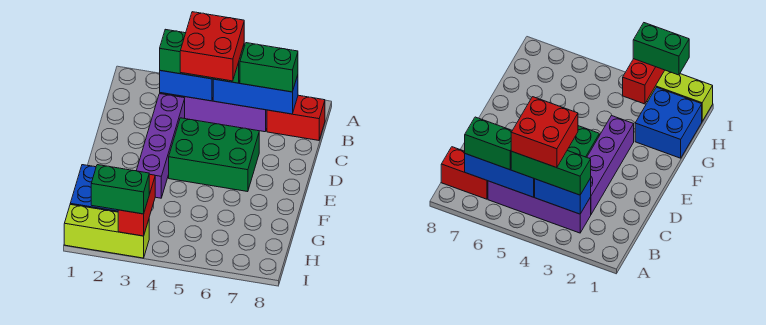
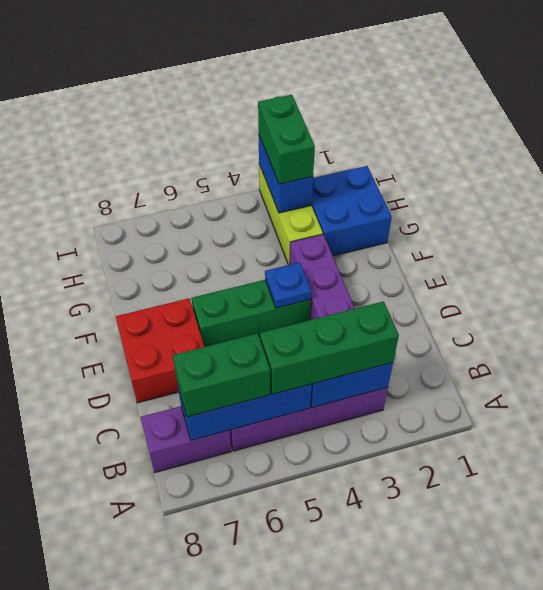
red brick B4:C5 level 4 -> red brick D7:E8 level 1
red brick B7:B8 level 1 -> purple brick B7:B8 level 1
green brick D4:E6 level 1 -> green brick E4:E6 level 1
none -> blue plate E4 level 2
red brick H3:I3 level 2 -> blue brick H3:I3 level 2
lime brick I1:I3 level 1 -> lime brick G3:I3 level 1
green brick I2:I3 level 3 -> green brick H3:I3 level 3

